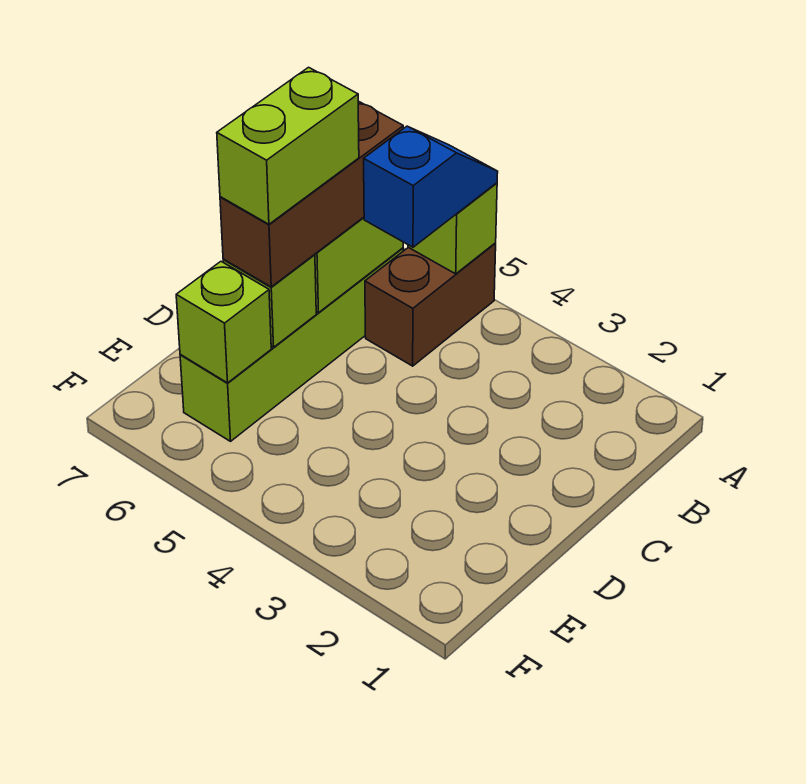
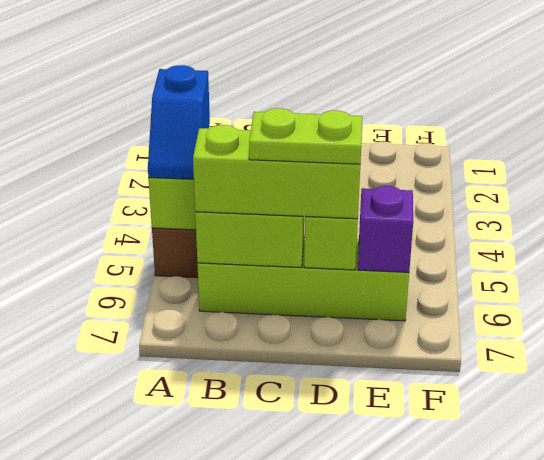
blue slope A5:B5 level 3 top B -> blue slope A4:A5 level 3 top 4
brown brick B6:D6 level 3 -> lime brick B6:D6 level 3
lime brick C6:D6 level 4 -> lime plate C6:D6 level 4
lime brick E6 level 2 -> purple brick E6 level 2

